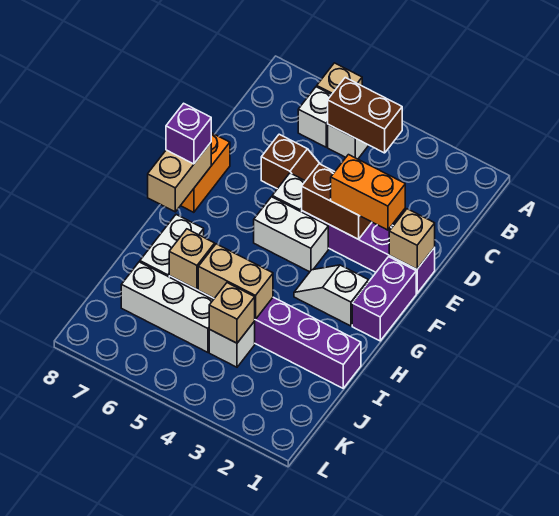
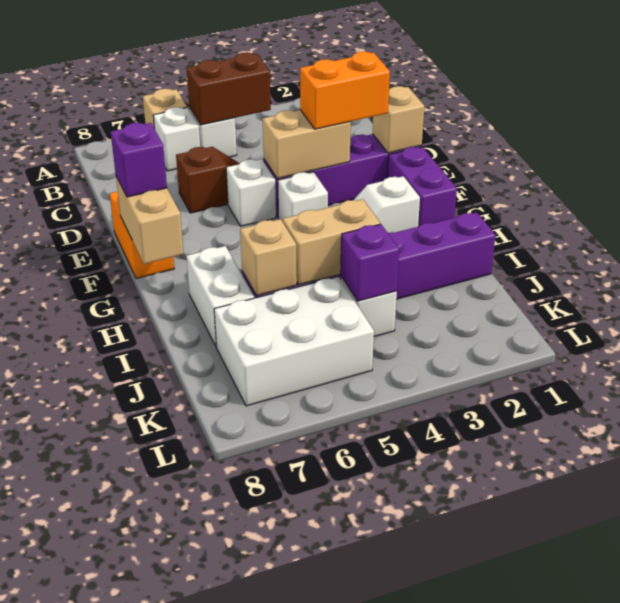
brown brick E3:E4 level 2 -> tan brick E3:E4 level 2
white brick F4:F5 level 1 -> white brick F4 level 1
tan brick J4 level 2 -> purple brick J4 level 2
white brick J5:J7 level 1 -> white brick J5:K7 level 1

